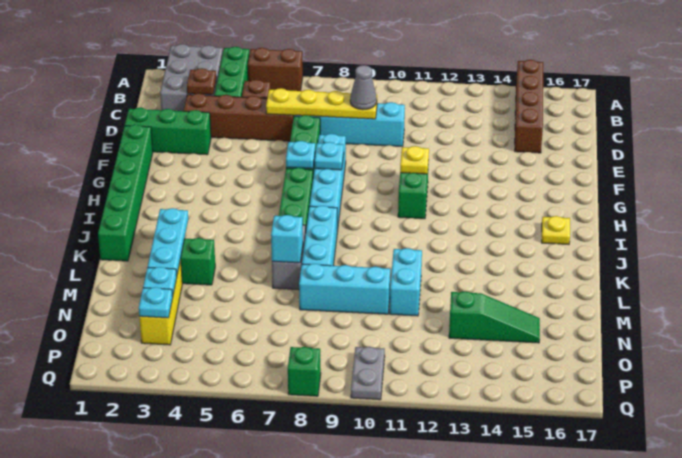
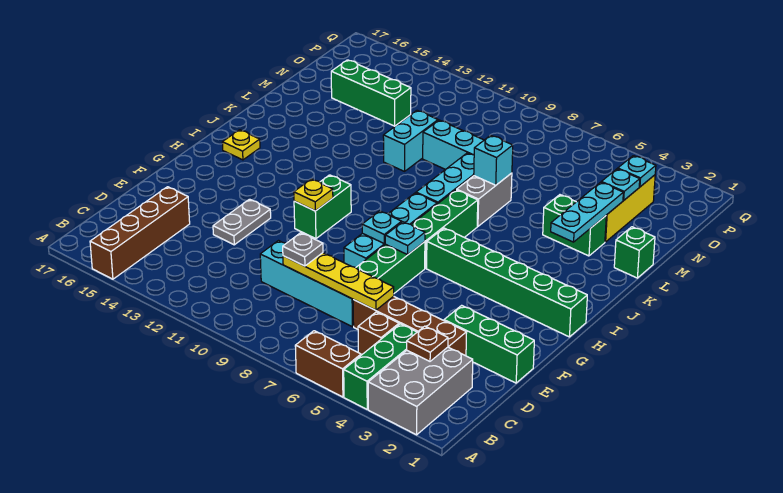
grey cone D9 level 3 -> grey plate D9 level 3
green brick F1:K1 level 1 -> green brick H1:H6 level 1
green slope N13:N15 level 1 top 13 -> green brick N13:N15 level 1
grey plate P10:Q10 level 1 -> grey plate E13:F13 level 1
green brick Q8 level 1 -> green brick L1 level 1

